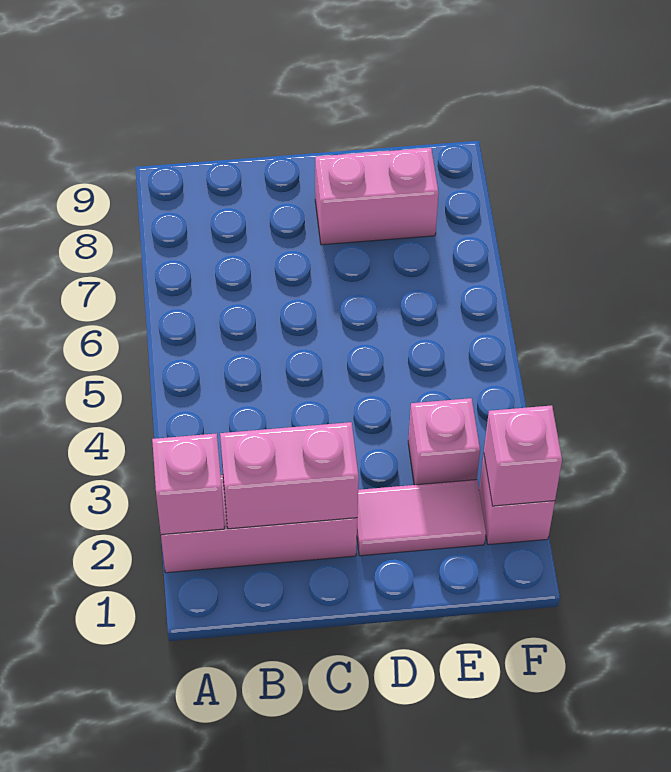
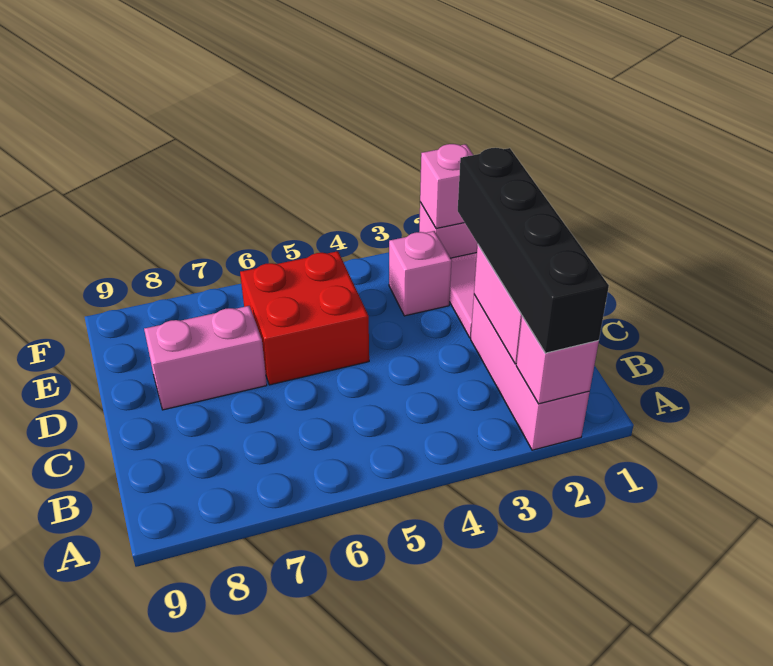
none -> black brick A2:D2 level 3
none -> red brick D5:E6 level 1
pink brick D8:E8 level 1 -> pink brick D7:D8 level 1

